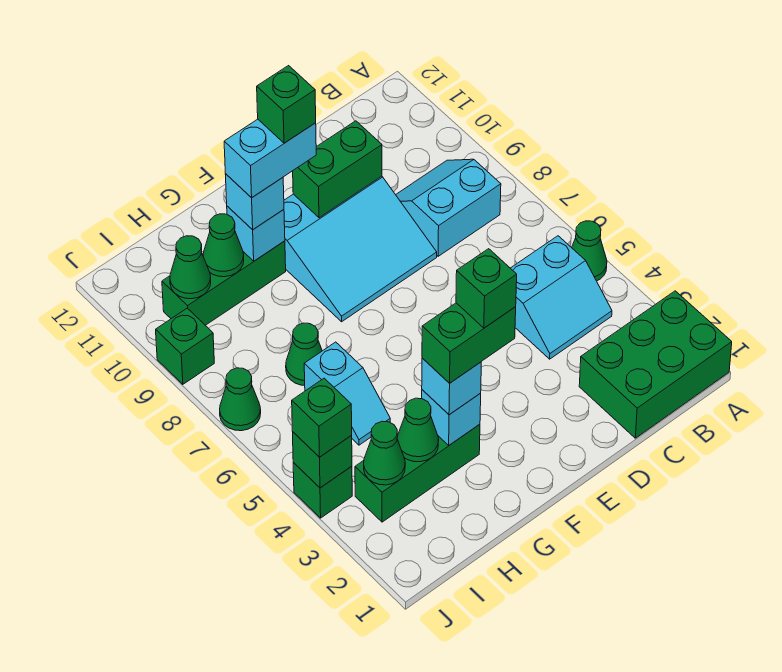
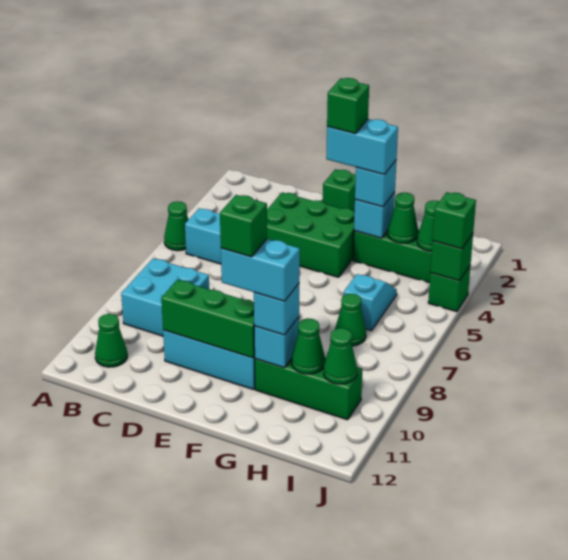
green brick A1:C2 level 1 -> green brick D3:F4 level 1
cyan slope B8:C9 level 1 top 8 -> cyan brick B8:C9 level 1
green brick D10:E10 level 2 -> green brick D10:F10 level 2
green brick F3:G3 level 4 -> cyan brick F3:G3 level 4
green cone J7 level 1 -> green cone B11 level 1
green brick J9 level 1 -> green brick E1 level 1

